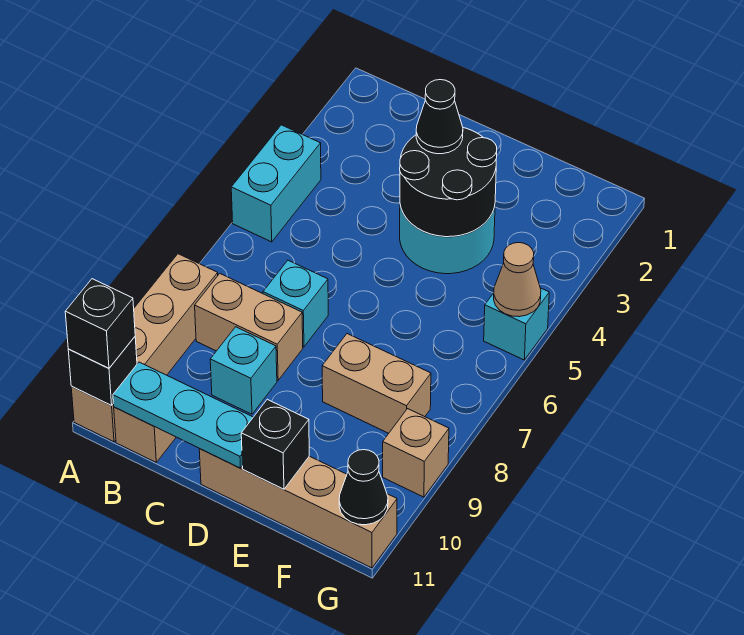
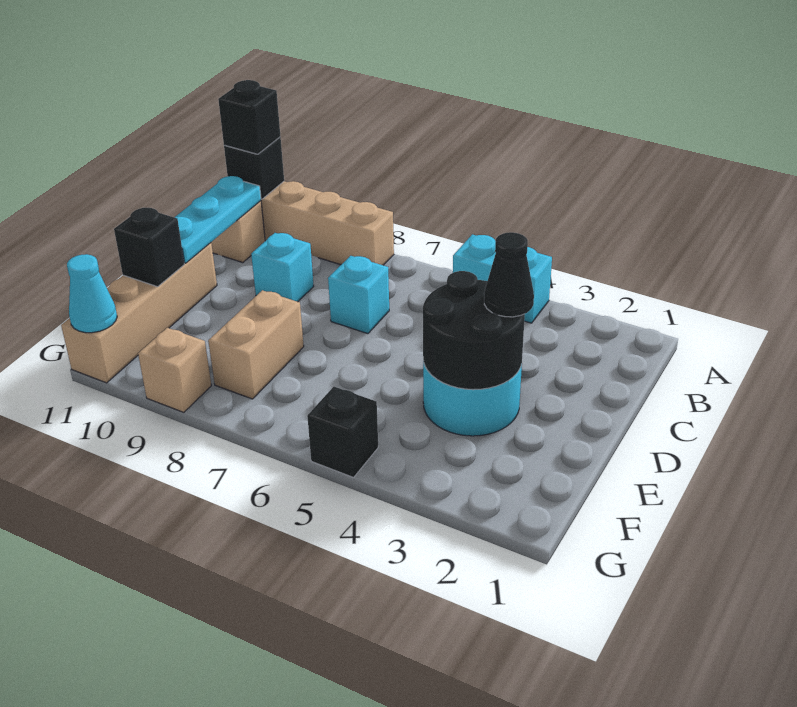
tan brick B8:C8 level 1 -> none
cyan brick G5 level 1 -> black brick G5 level 1
tan cone G5 level 2 -> none
black cone G11 level 2 -> cyan cone G11 level 2

